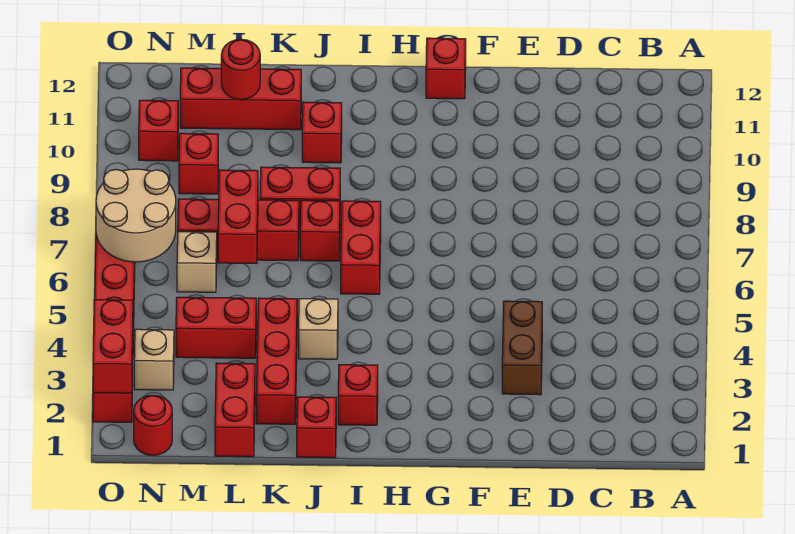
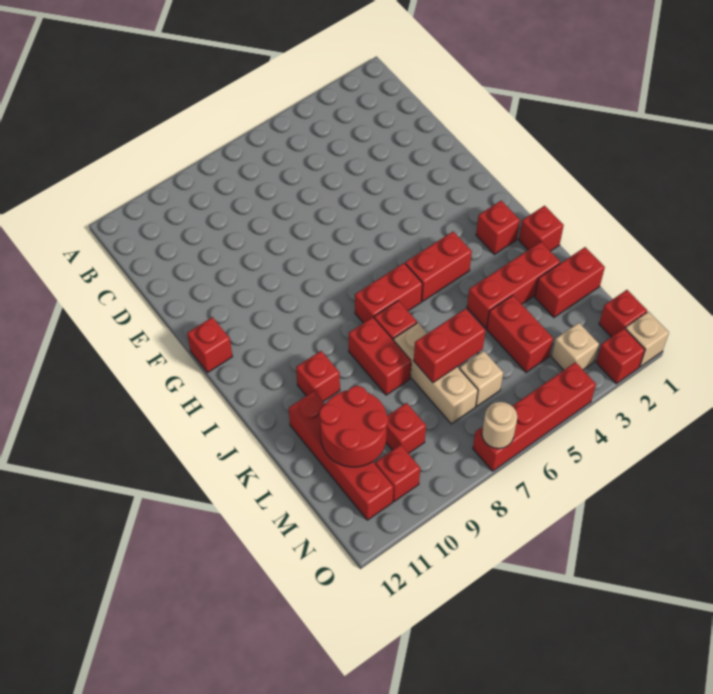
brown brick E3:E4 level 1 -> none
tan brick J4 level 1 -> tan brick O1 level 1
red brick K7:M7 level 1 -> tan brick K7:M7 level 1
red brick K11:M11 level 1 -> red brick K11:N11 level 1
red round brick L11 level 2 -> red round brick L10:M11 level 2
red round brick N1 level 1 -> red brick N1 level 1
tan round brick N6:O7 level 2 -> tan round brick O7 level 2
red brick O2:O3 level 2 -> red brick I4:I5 level 1

